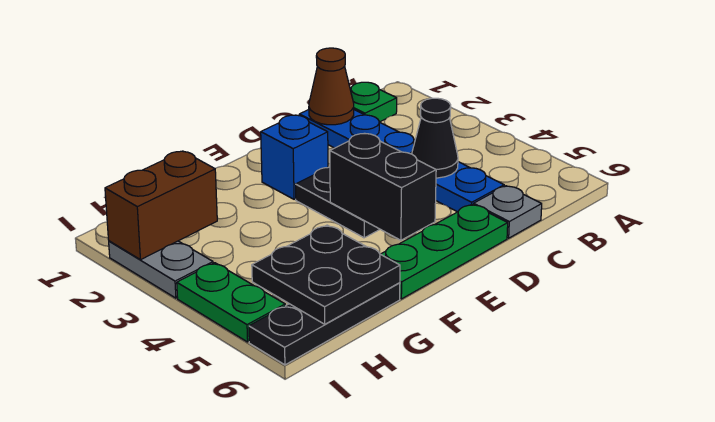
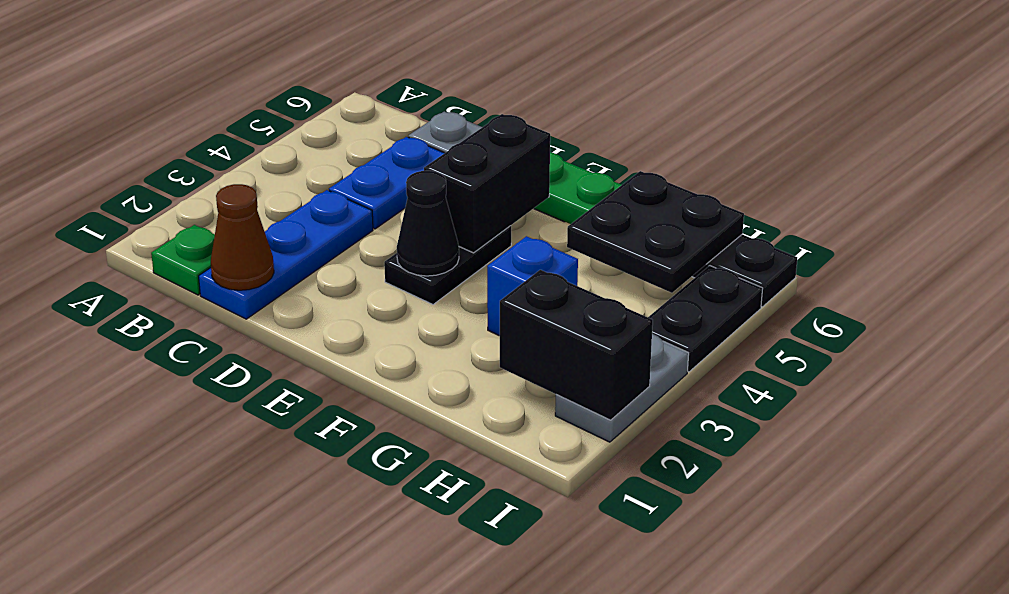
black cone C4 level 2 -> black cone E3 level 2
blue brick E2 level 1 -> blue brick G3 level 1
brown brick H2:I2 level 2 -> black brick H2:I2 level 2
green plate I4:I5 level 1 -> black plate I4:I5 level 1

